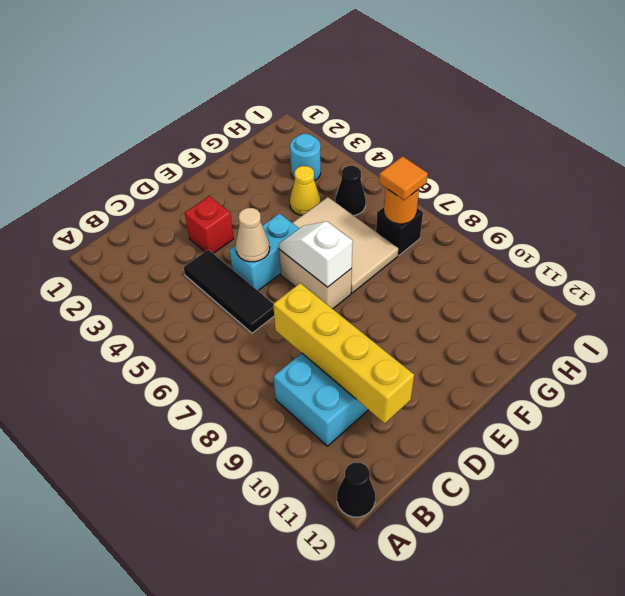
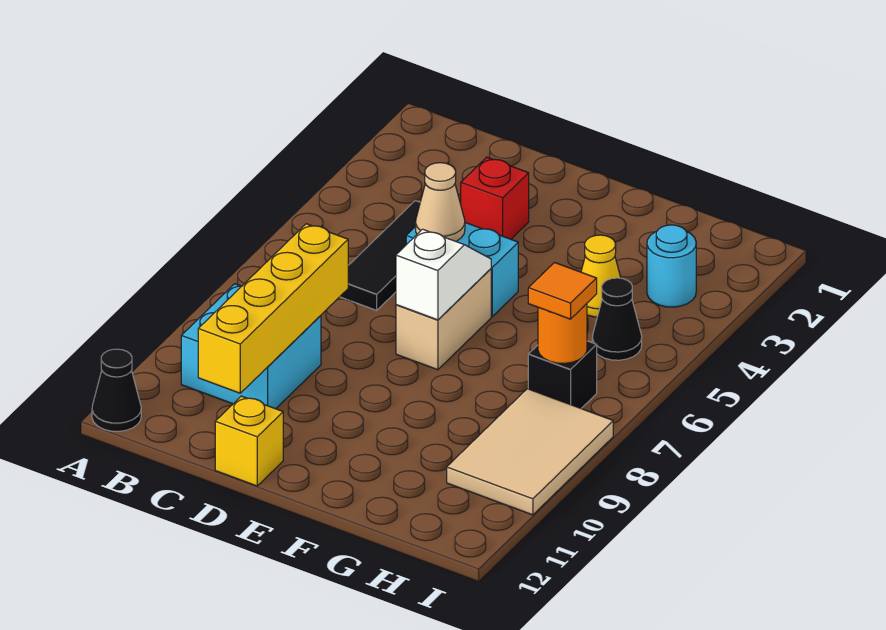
none -> yellow brick D12 level 1
tan tile F5:G7 level 1 -> tan tile H8:I10 level 1

